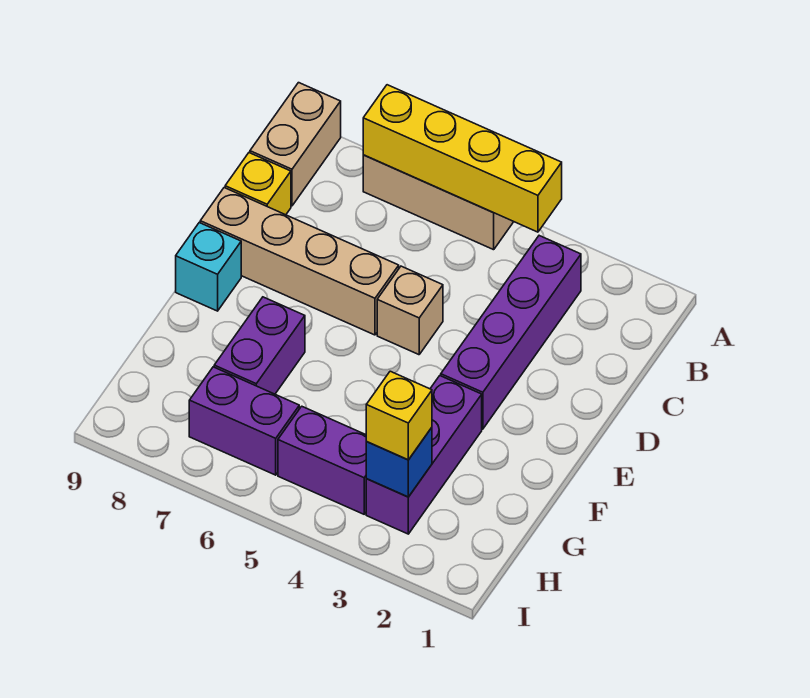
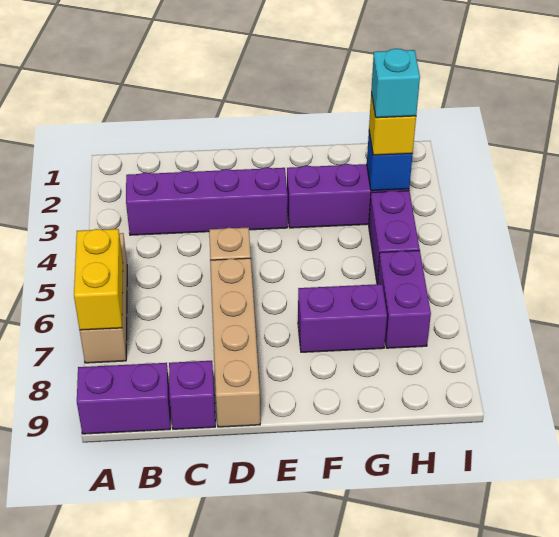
yellow brick A4:A7 level 2 -> yellow brick A6:A7 level 2
tan brick A9:B9 level 1 -> purple brick A9:B9 level 1
yellow brick C9 level 1 -> purple brick C9 level 1
cyan brick E9 level 1 -> cyan brick H3 level 4

